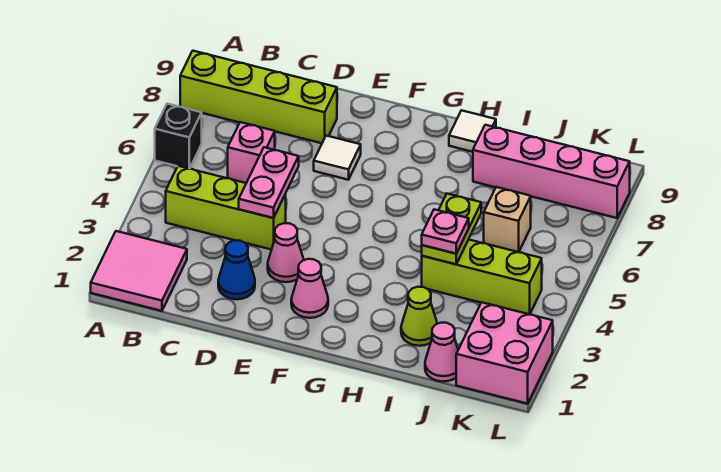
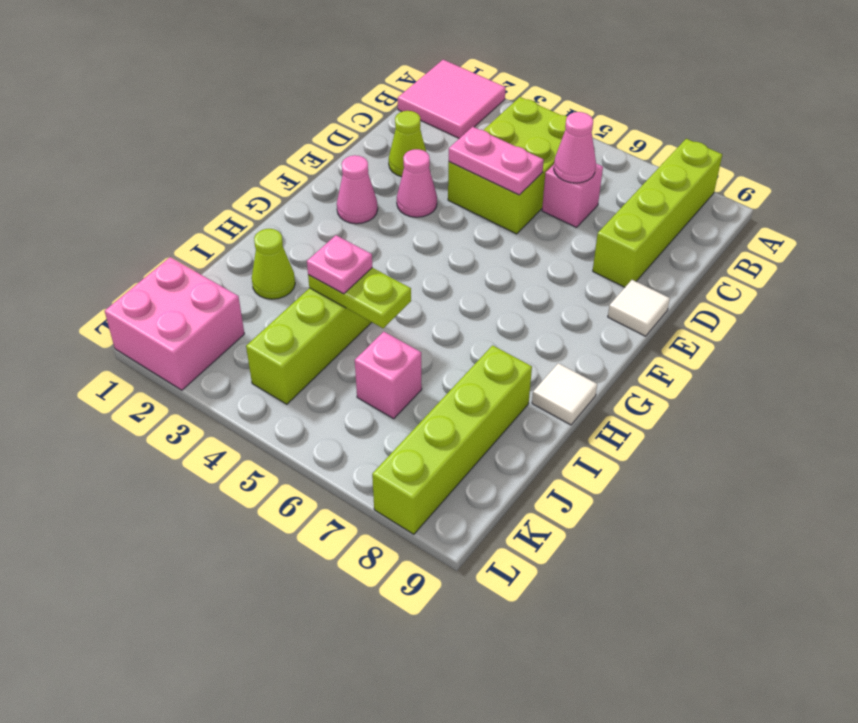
black brick A6 level 1 -> none
lime brick B4:D4 level 1 -> lime brick B4:D5 level 1
blue cone D2 level 1 -> lime cone D2 level 1
white tile E7 level 1 -> white tile E9 level 1
pink brick I8:L8 level 1 -> lime brick I8:L8 level 1
pink cone J1 level 1 -> pink cone C6 level 2
tan brick J6 level 1 -> pink brick J6 level 1

